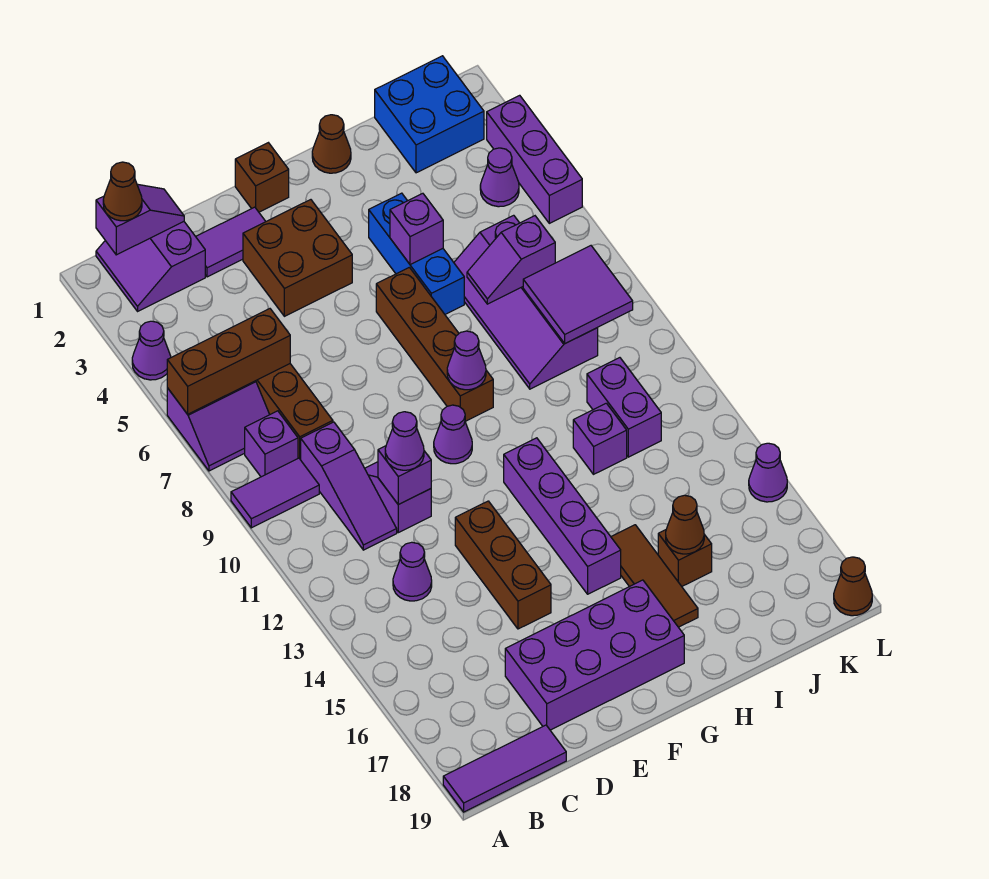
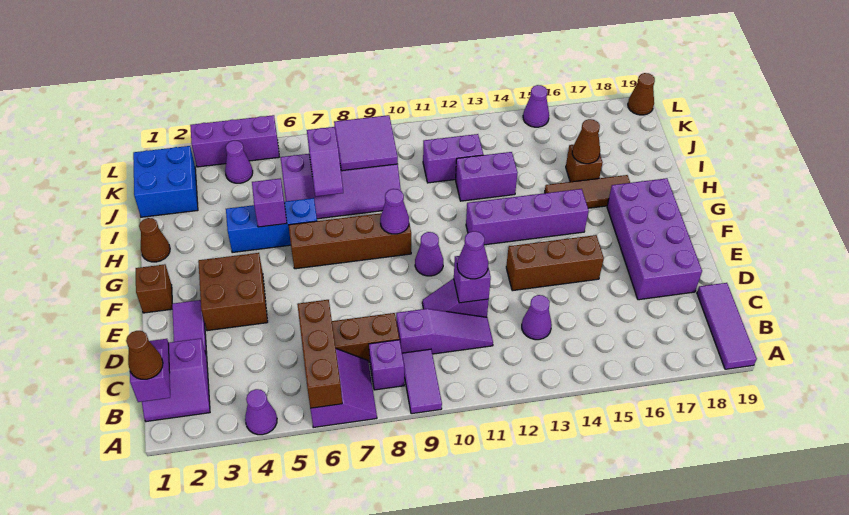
purple brick I12 level 1 -> purple brick I12:I13 level 1

